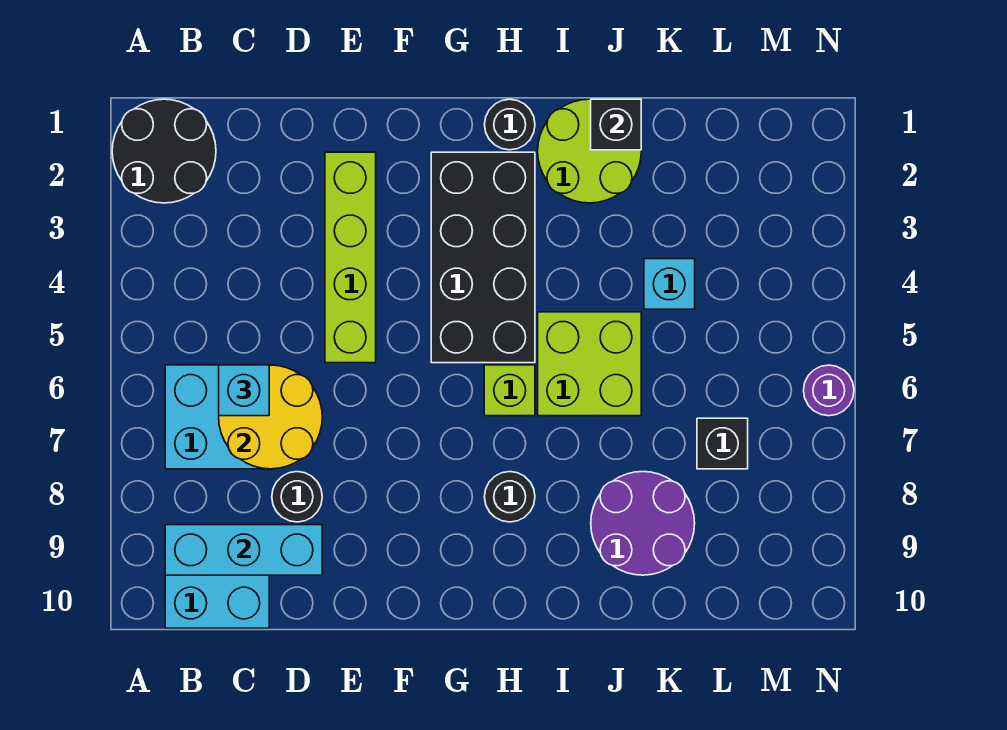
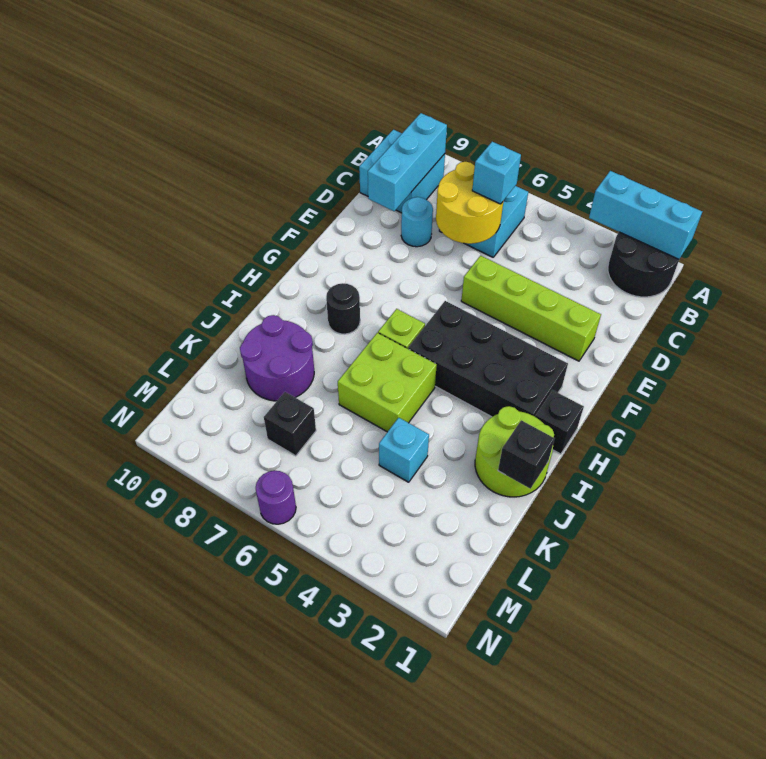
none -> cyan brick A1:A3 level 2
black round brick D8 level 1 -> cyan round brick D8 level 1
black round brick H1 level 1 -> black brick H1 level 1

